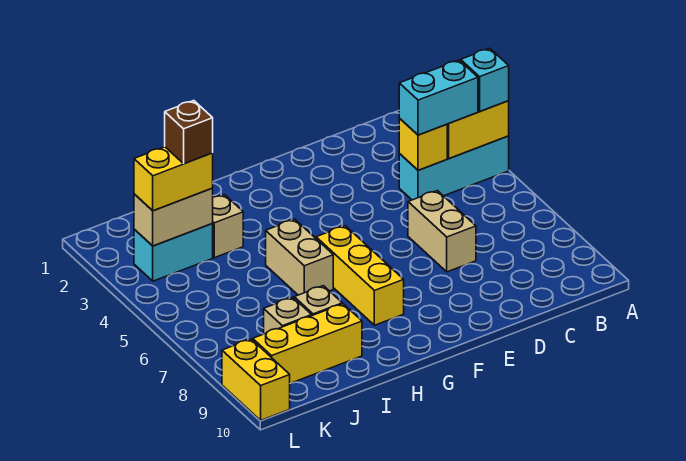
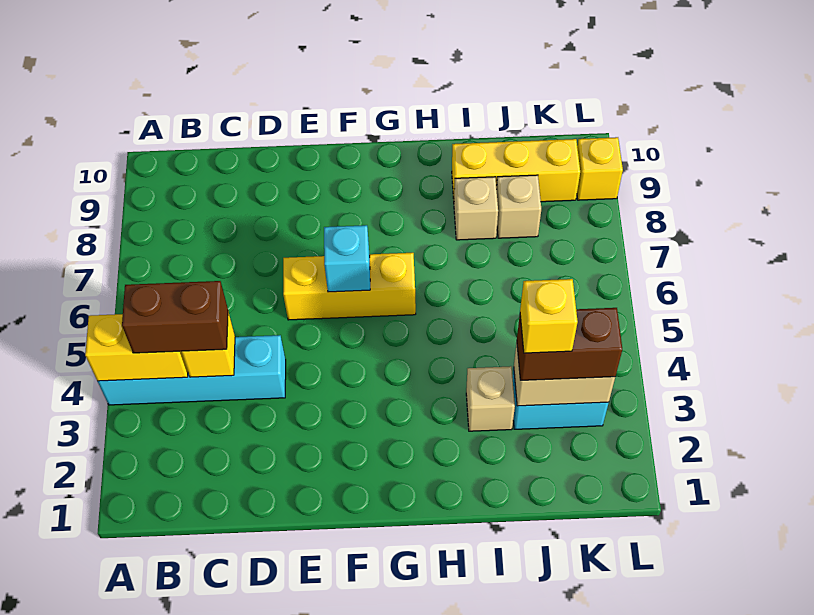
cyan brick A4:C4 level 1 -> cyan brick A4:D4 level 1
cyan brick A4 level 3 -> cyan brick F6 level 2
cyan brick B4:C4 level 3 -> brown brick B4:C4 level 3
tan brick D6:D7 level 1 -> none
yellow brick G6:G8 level 1 -> yellow brick E6:G6 level 1
tan brick H5:H6 level 1 -> none
yellow brick J3:K3 level 3 -> brown brick J3:K3 level 3
brown brick J3 level 4 -> yellow brick J3 level 4
yellow brick L9:L10 level 1 -> yellow brick L9 level 1

